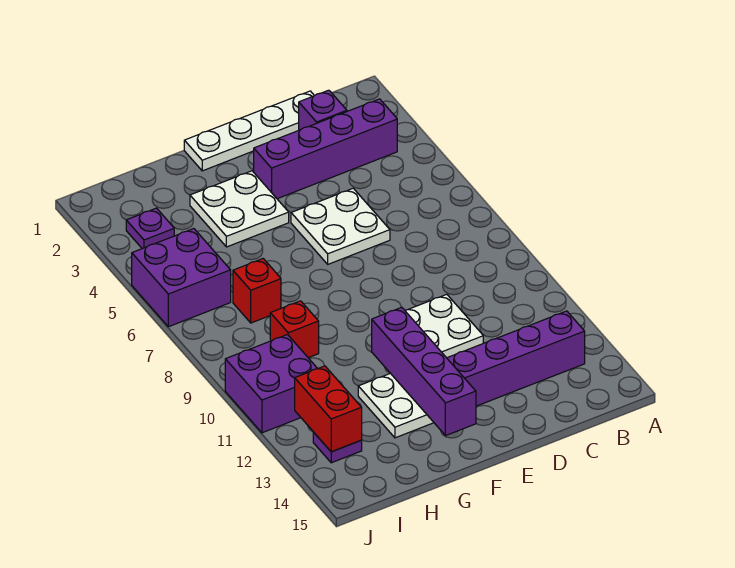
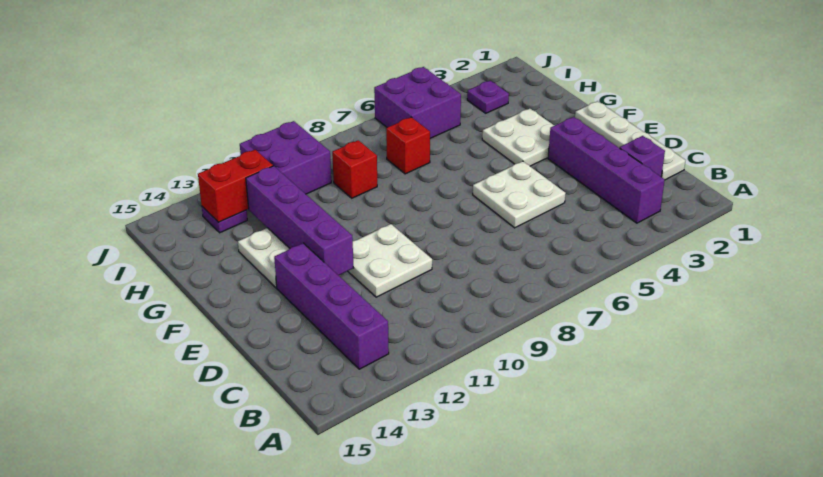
purple brick F11:F14 level 2 -> purple brick E12:H12 level 2

